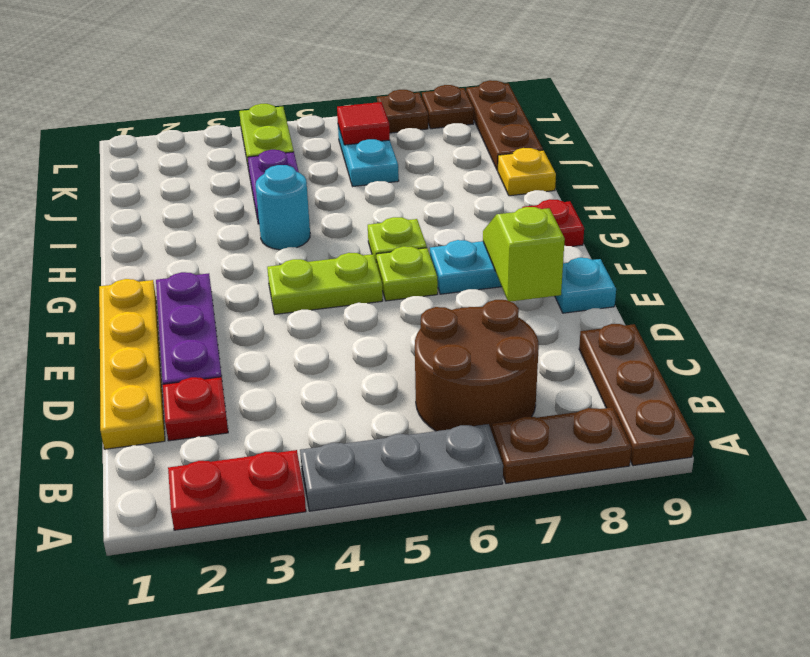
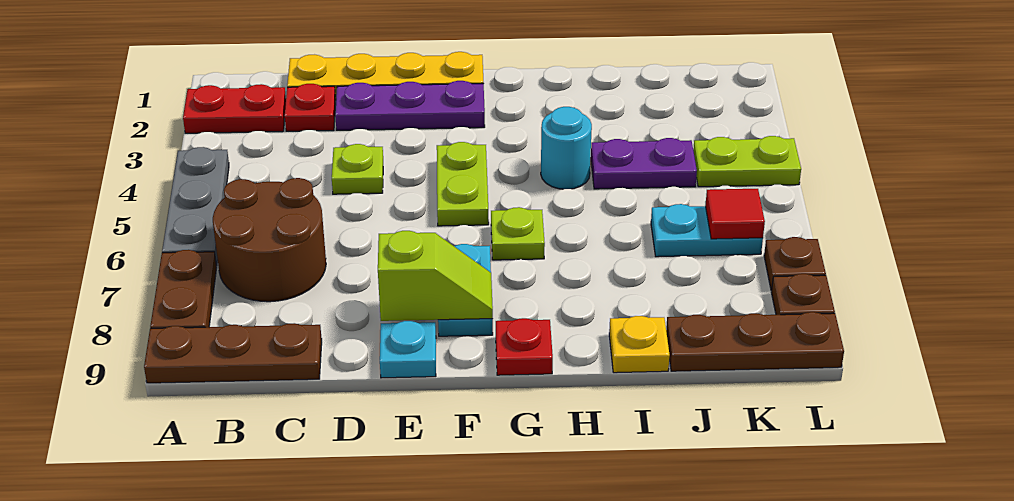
red plate A2:A3 level 1 -> red plate A2:B2 level 1
lime plate F6 level 1 -> lime plate D4 level 1

